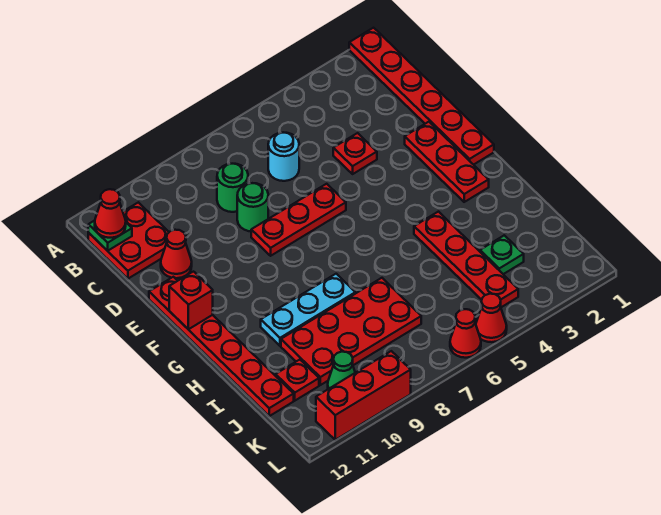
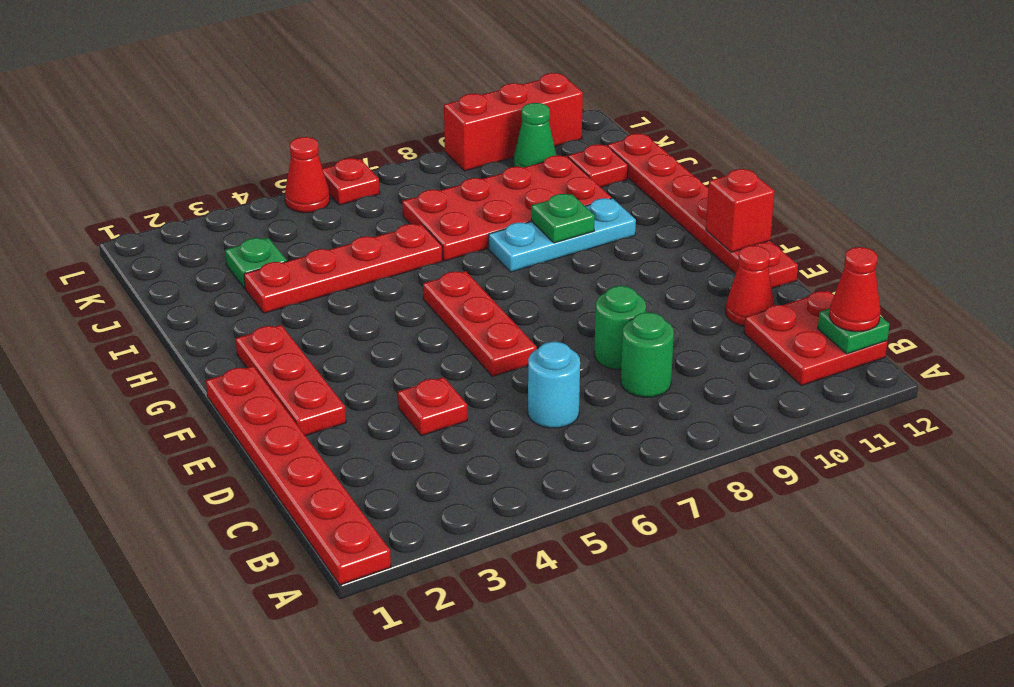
red plate E6:E8 level 1 -> red plate E6:G6 level 1
red plate H4:K4 level 1 -> red plate I3:I6 level 1
none -> green plate H9 level 2
red cone L6 level 1 -> red plate L6 level 1

